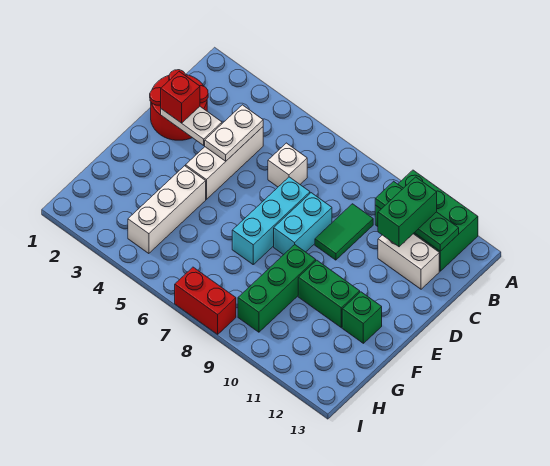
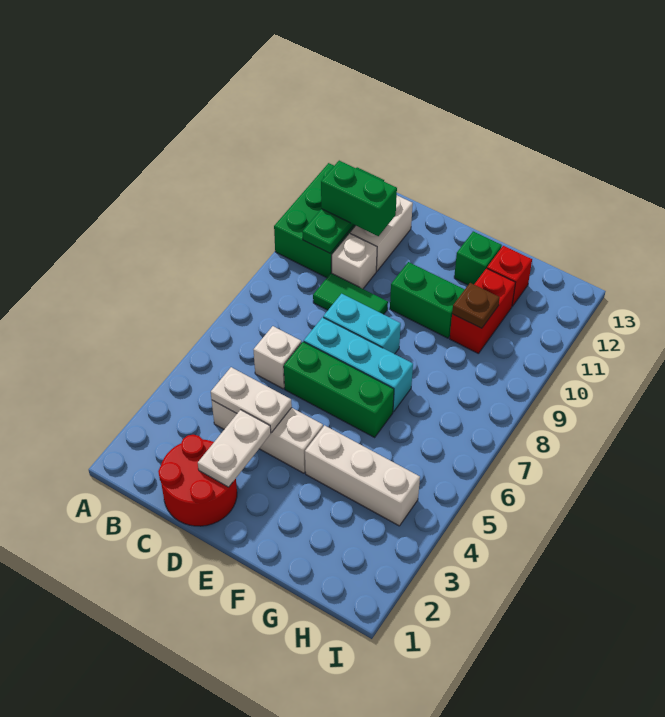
none -> white brick C10 level 1
red brick D2 level 3 -> red brick G12 level 1
green brick F9:H9 level 1 -> green brick D6:F6 level 1
green brick F10:F11 level 1 -> green brick E10:F10 level 1
none -> brown plate G10 level 2
red brick I7:I8 level 1 -> red brick G10:G11 level 1

